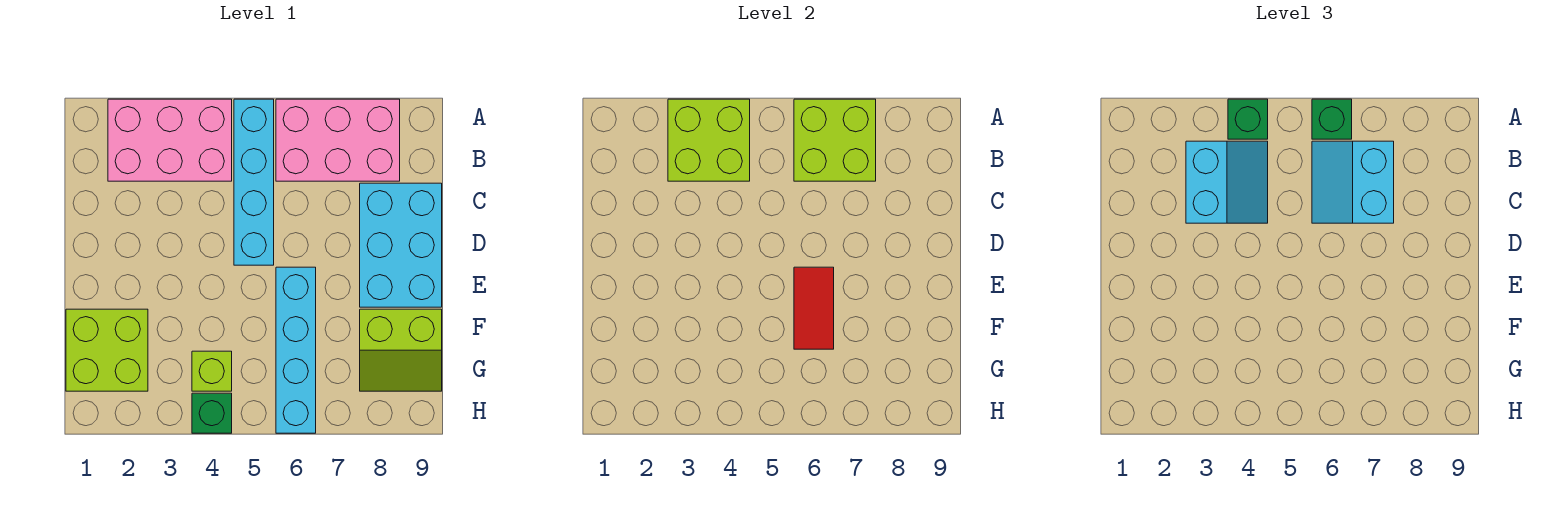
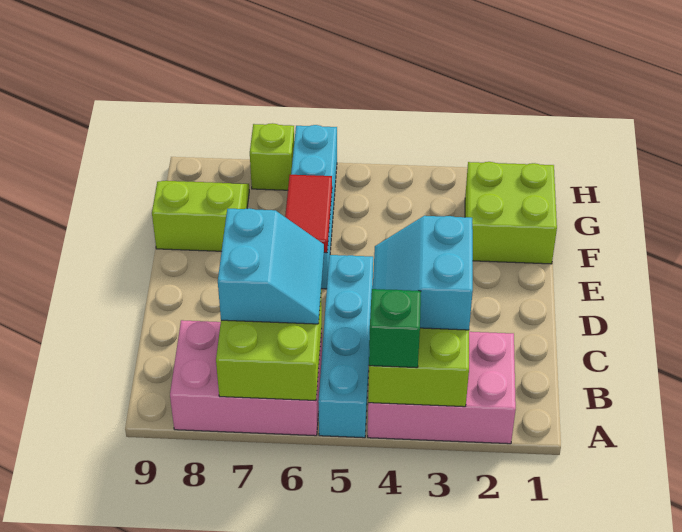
green brick A6 level 3 -> none
cyan brick C8:E9 level 1 -> none
lime brick G4 level 1 -> lime brick H7 level 1
green brick H4 level 1 -> none

